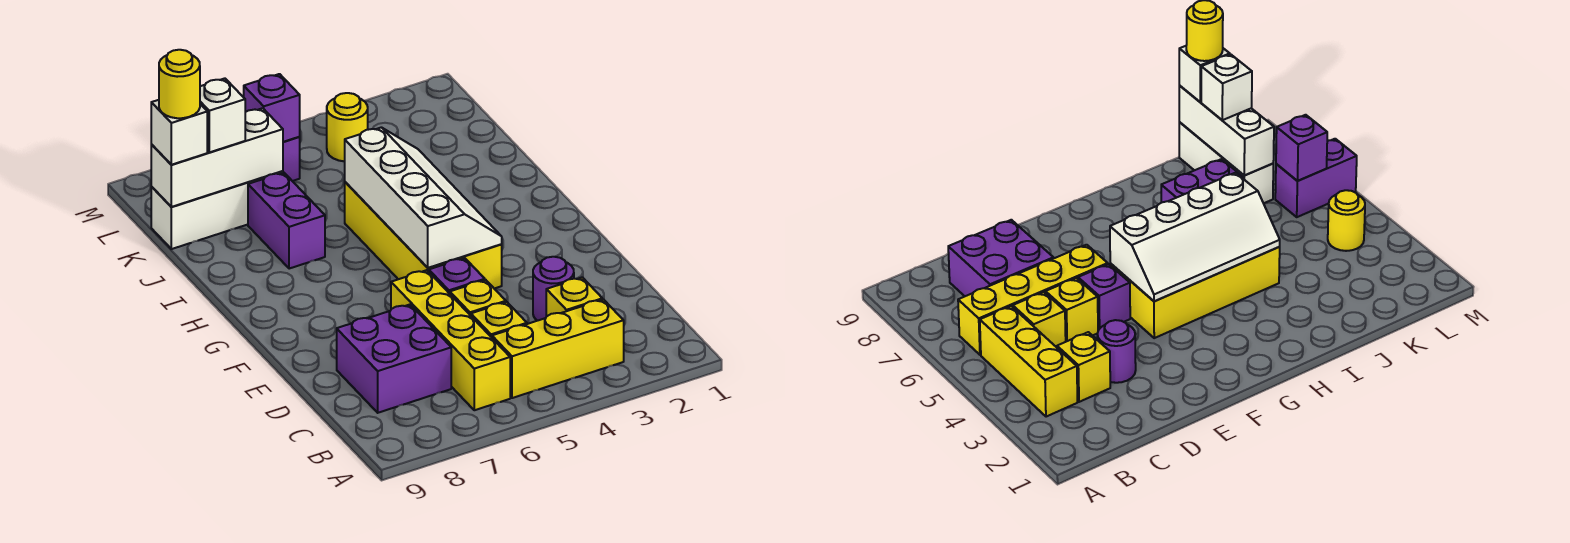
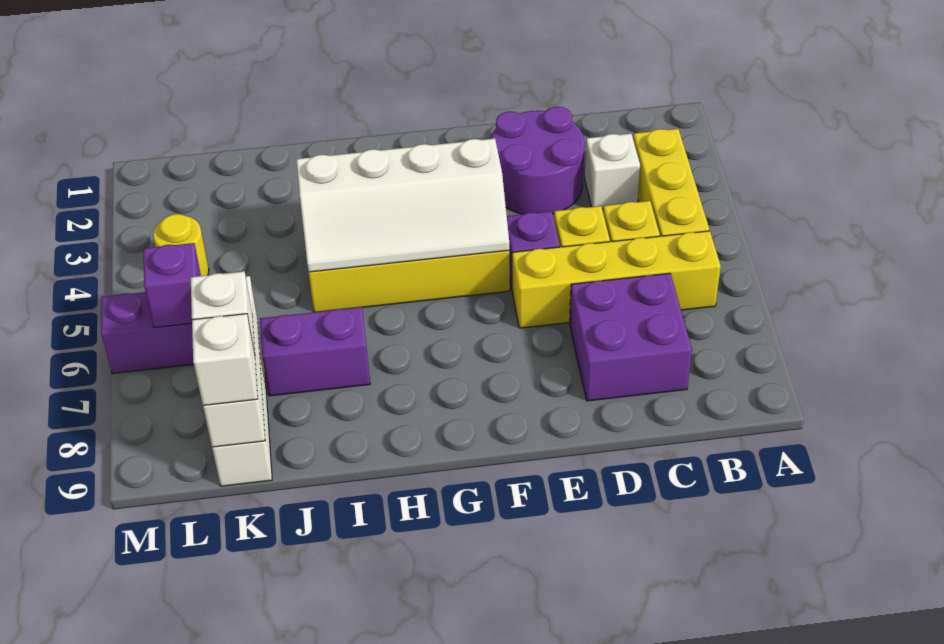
yellow brick C3 level 1 -> white brick C3 level 1
purple round brick D3 level 1 -> purple round brick D2:E3 level 1
white slope F4:I5 level 2 top 5 -> white slope F4:I5 level 2 top 4
yellow round brick K9 level 4 -> none

